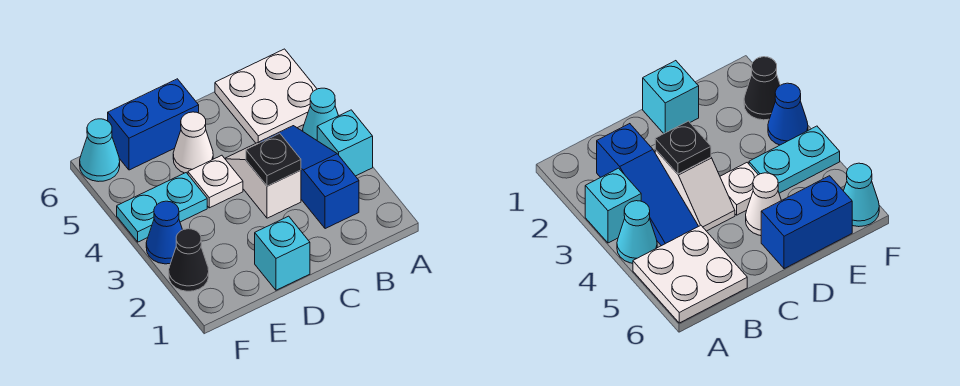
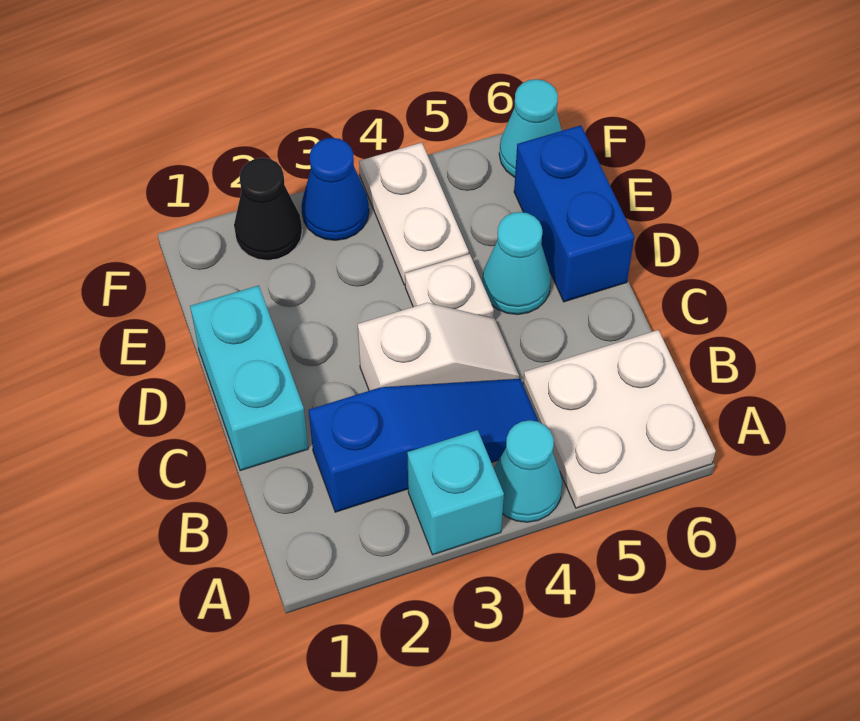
black plate C3 level 2 -> none
cyan brick D1 level 1 -> cyan brick C1:D1 level 1
white cone D5 level 1 -> cyan cone D5 level 1
cyan plate E4:F4 level 1 -> white plate E4:F4 level 1

